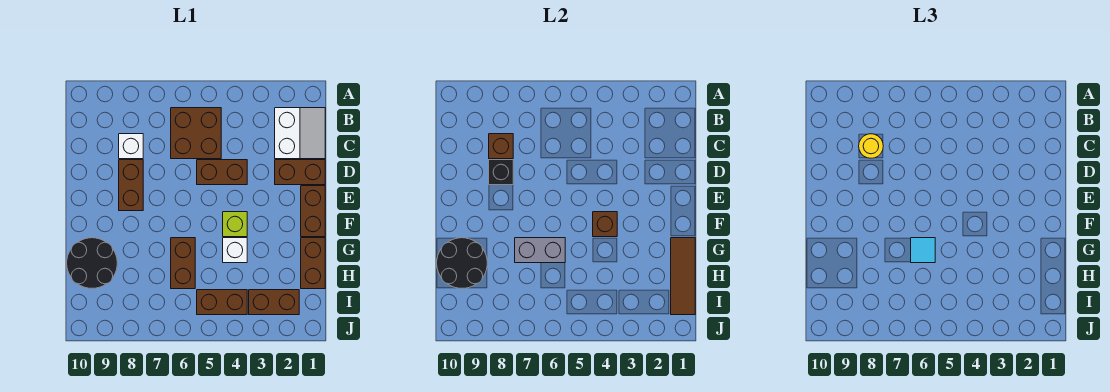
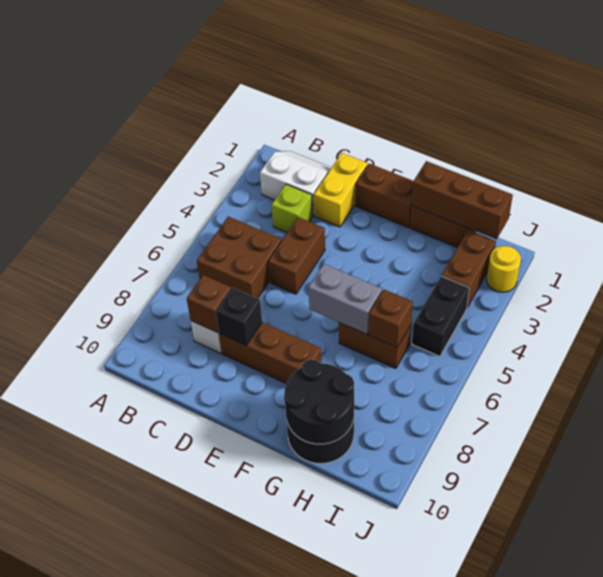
yellow round brick C8 level 3 -> yellow round brick J2 level 1
brown brick D1:D2 level 1 -> yellow brick D1:D2 level 1
brown brick D8:E8 level 1 -> brown brick D8:F8 level 1
lime brick F4 level 1 -> lime brick C3 level 1
brown brick F4 level 2 -> brown brick H6 level 2
brown tile G1:I1 level 2 -> brown brick G1:I1 level 2
white brick G4 level 1 -> none
grey brick G6:G7 level 2 -> grey brick F6:G6 level 2
cyan tile G6 level 3 -> none
brown brick I4:I5 level 1 -> black brick I4:I5 level 1

